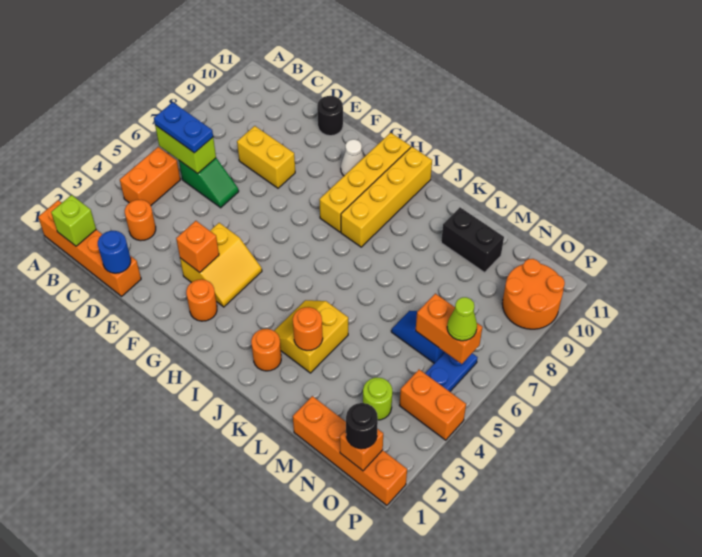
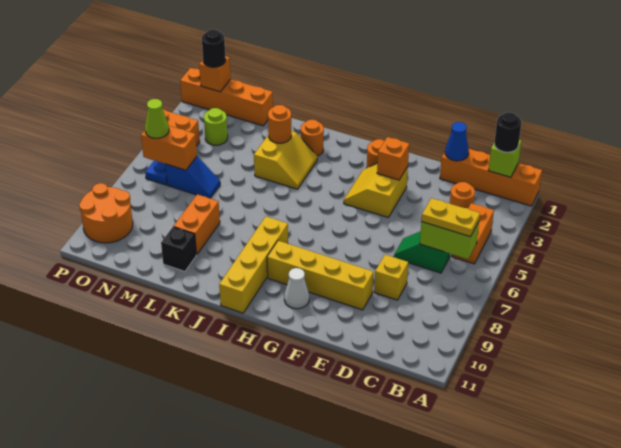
blue plate B6:C6 level 3 -> yellow plate B6:C6 level 3
blue round brick D1 level 2 -> blue cone D1 level 2
yellow brick D8:E8 level 1 -> yellow brick D8 level 1
black round brick E11 level 1 -> black round brick B1 level 3
yellow brick H8:H11 level 1 -> yellow brick E9:H9 level 1
none -> orange brick L8:L9 level 1
black brick L10:M10 level 1 -> black brick L10 level 1

